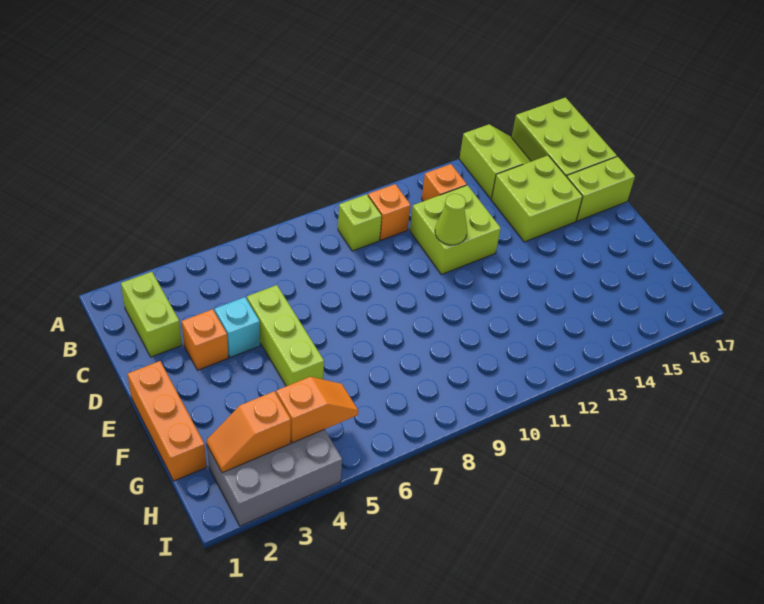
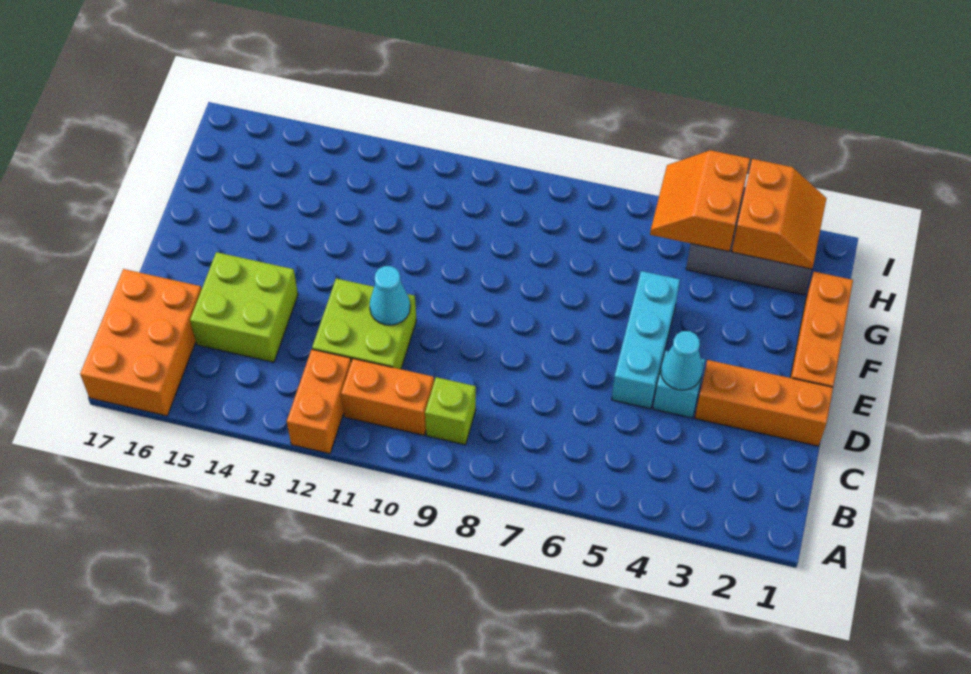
lime slope A14:B15 level 1 top 14 -> none
lime brick A16:C17 level 1 -> orange brick A16:C17 level 1
lime brick B2:C2 level 1 -> none
orange brick B10 level 1 -> orange brick B10:B11 level 1
orange brick B12 level 1 -> orange brick A12:B12 level 1
orange brick D3 level 1 -> orange brick D1:D3 level 1
none -> cyan cone D4 level 2
lime brick D5:F5 level 1 -> cyan brick D5:F5 level 1
lime cone D11 level 2 -> cyan cone D11 level 2
lime brick D16:D17 level 1 -> none
orange slope H2:H3 level 2 top 3 -> orange slope H2:I3 level 2 top 3
orange slope H4:H5 level 2 top 4 -> orange slope H4:I5 level 2 top 4

